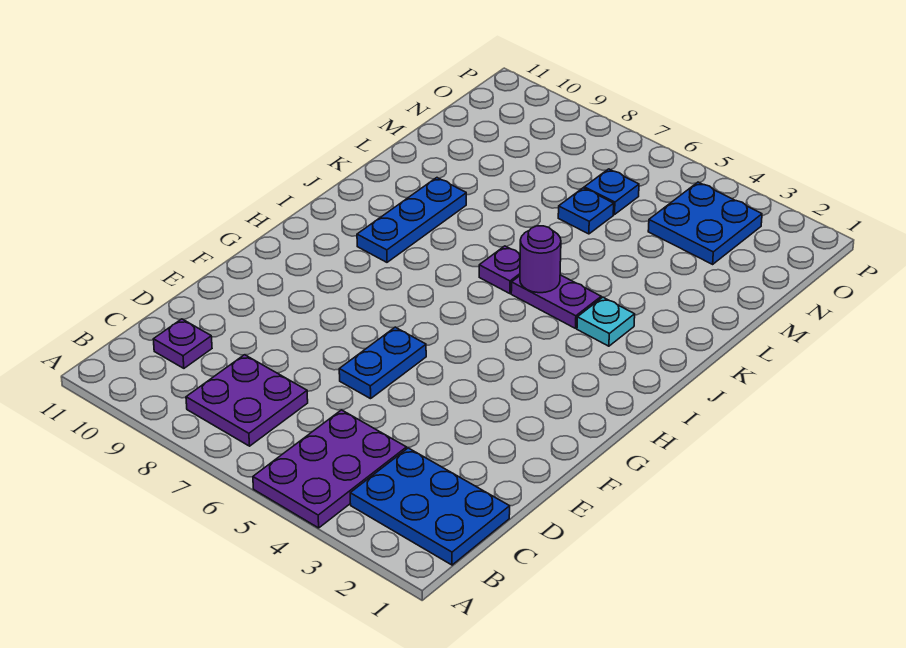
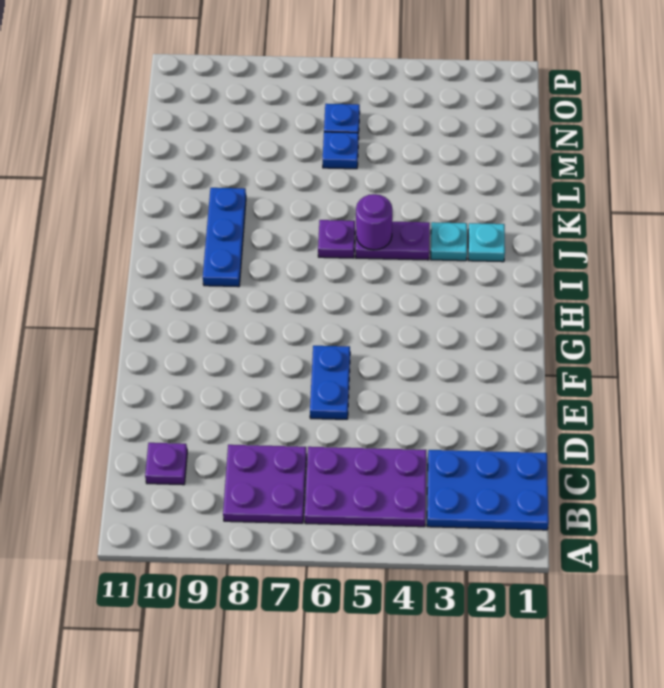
purple plate A4:C5 level 1 -> purple plate B4:C6 level 1
none -> cyan plate J2 level 1
blue plate N3:O4 level 1 -> none

